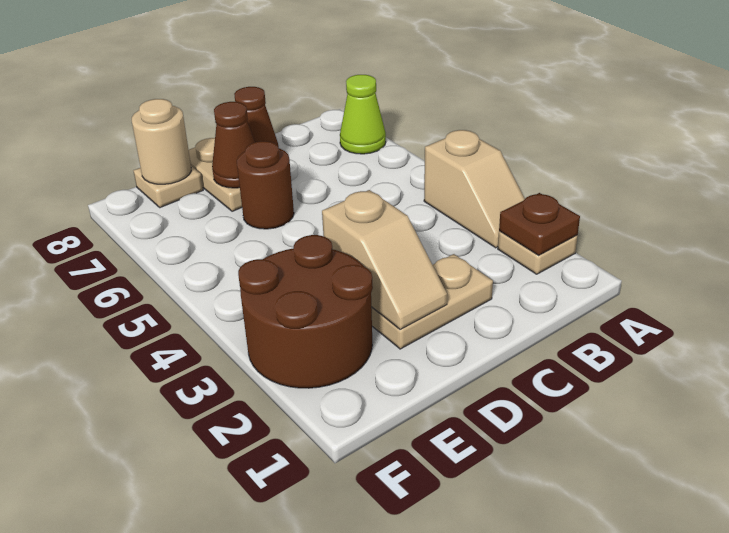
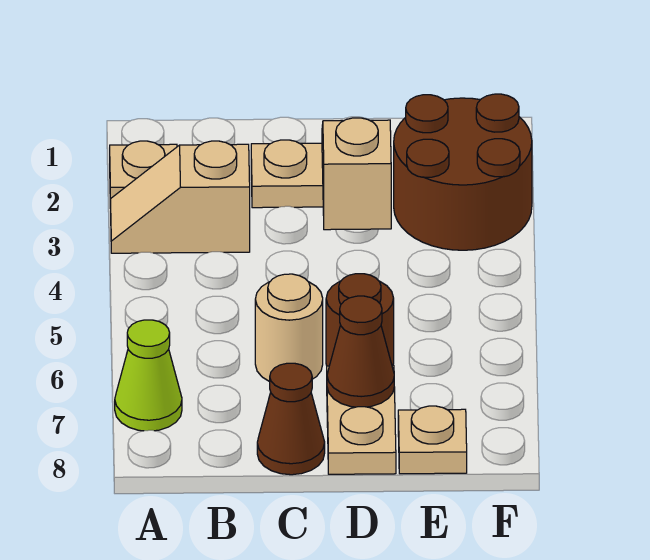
brown plate A2 level 2 -> none
tan slope A3:A4 level 1 top 4 -> tan slope A3:B3 level 1 top B
tan round brick E8 level 2 -> tan round brick C6 level 1

